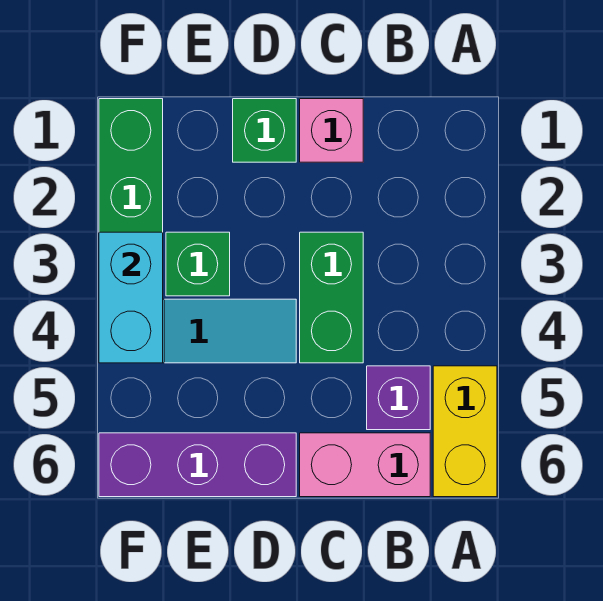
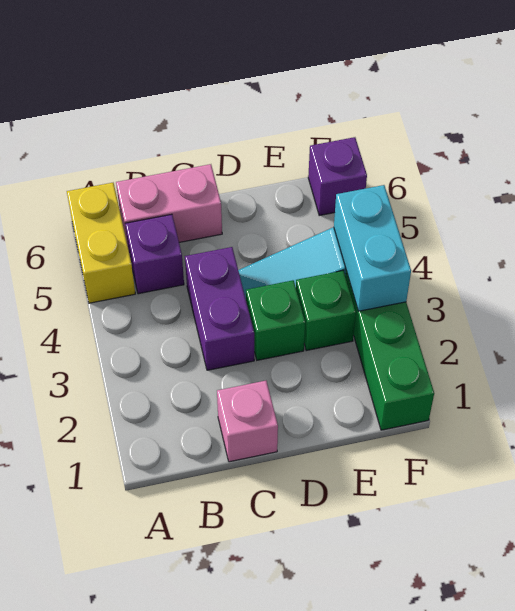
green brick C3:C4 level 1 -> purple brick C3:C4 level 1
green brick D1 level 1 -> green brick D3 level 1
purple brick D6:F6 level 1 -> purple brick F6 level 1

